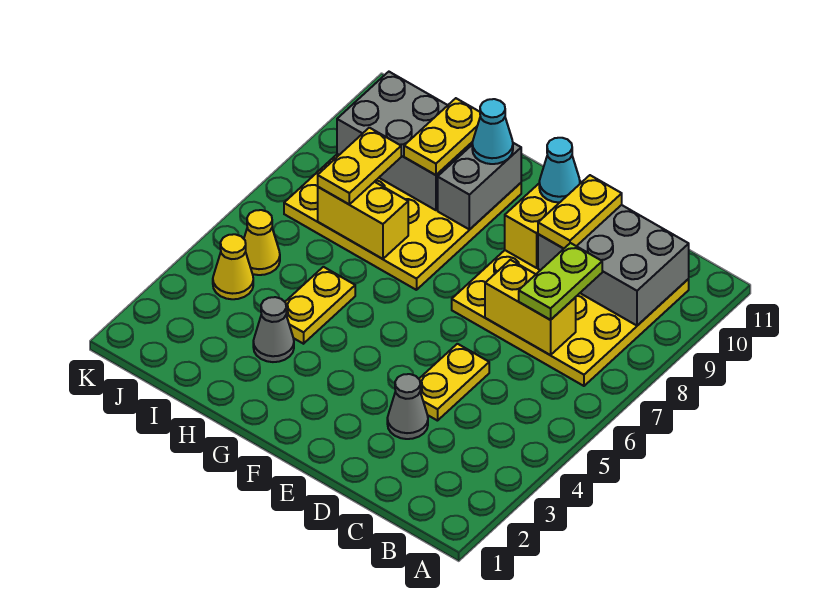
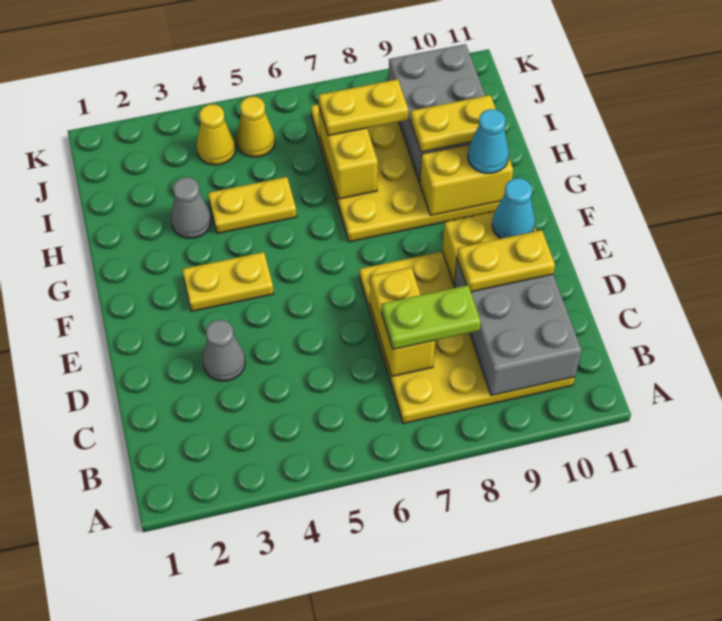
yellow plate D4:D5 level 1 -> yellow plate F3:F4 level 1
grey brick G9:G10 level 2 -> yellow brick G9:G10 level 2

